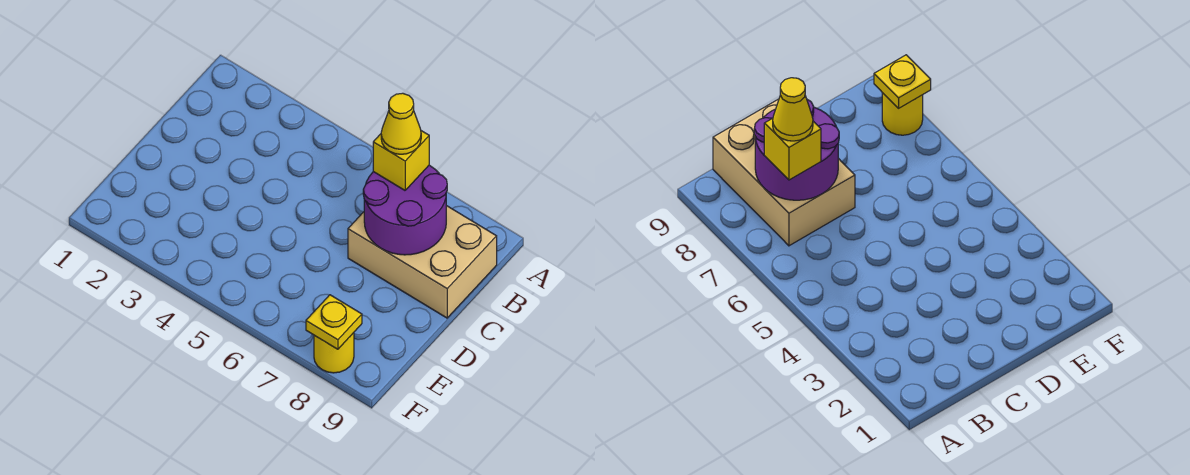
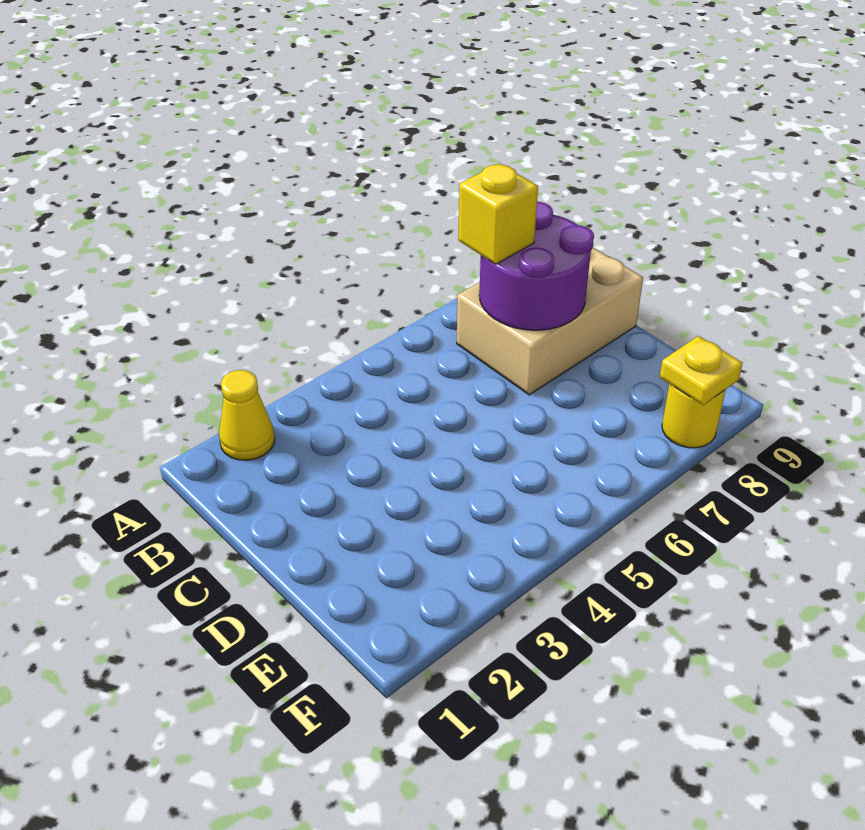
yellow cone B7 level 4 -> yellow cone A2 level 1

